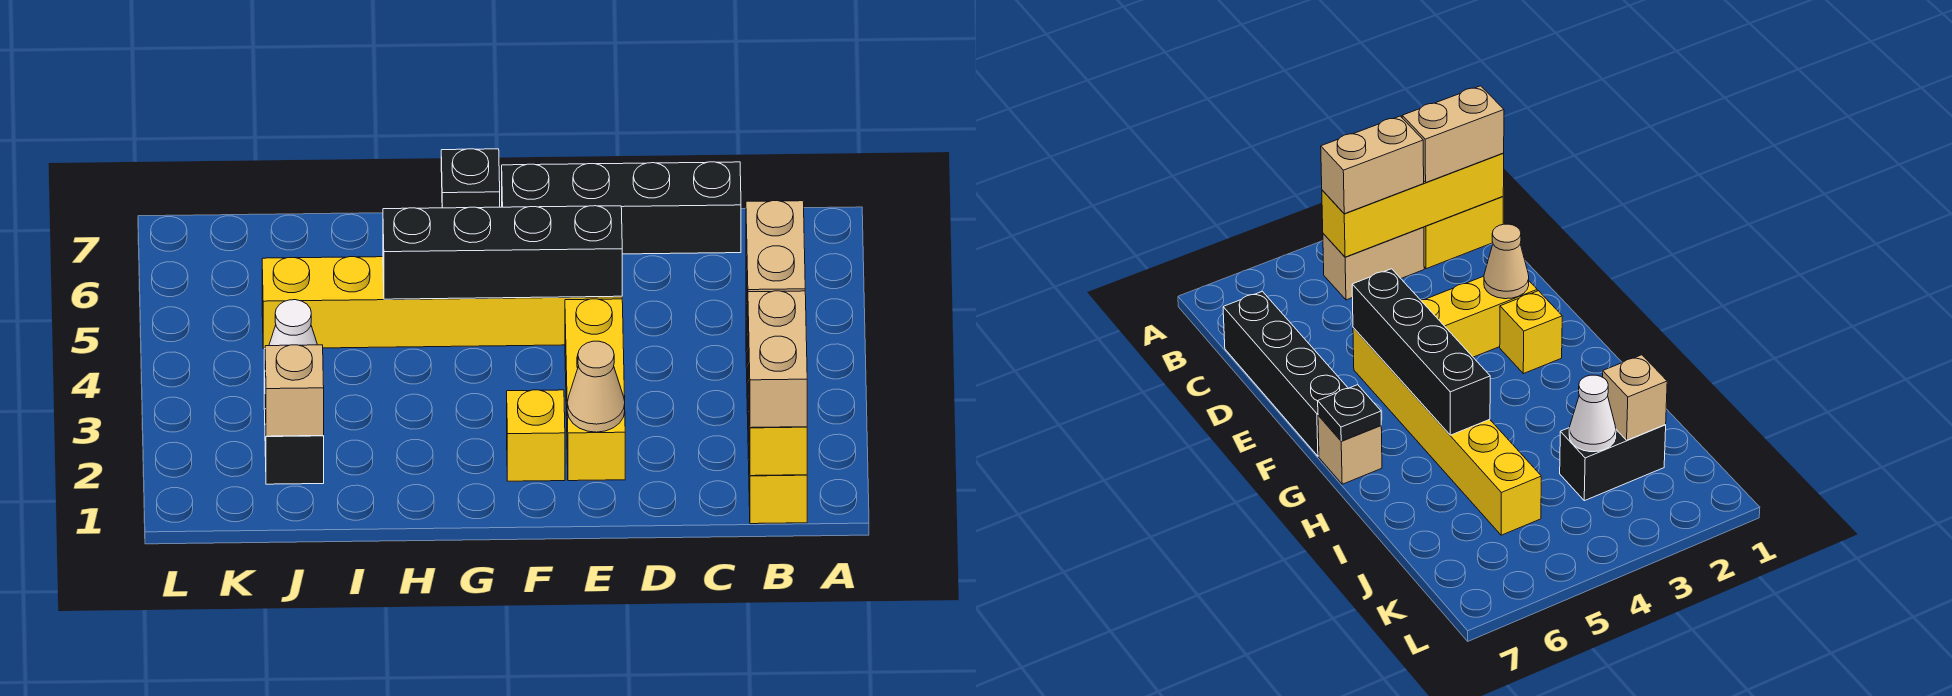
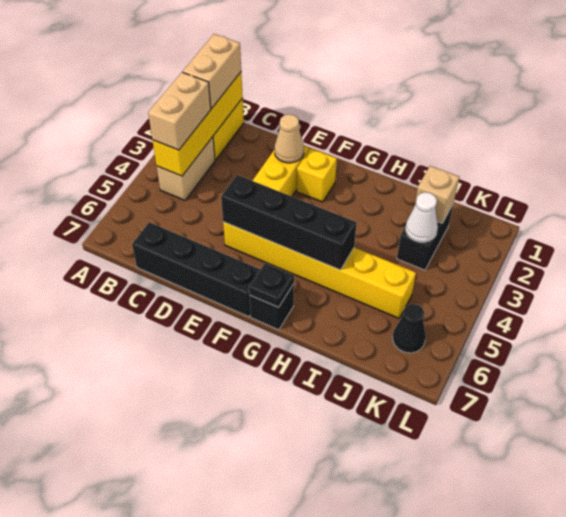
tan brick G7 level 1 -> black brick G7 level 1
none -> black cone K6 level 1

